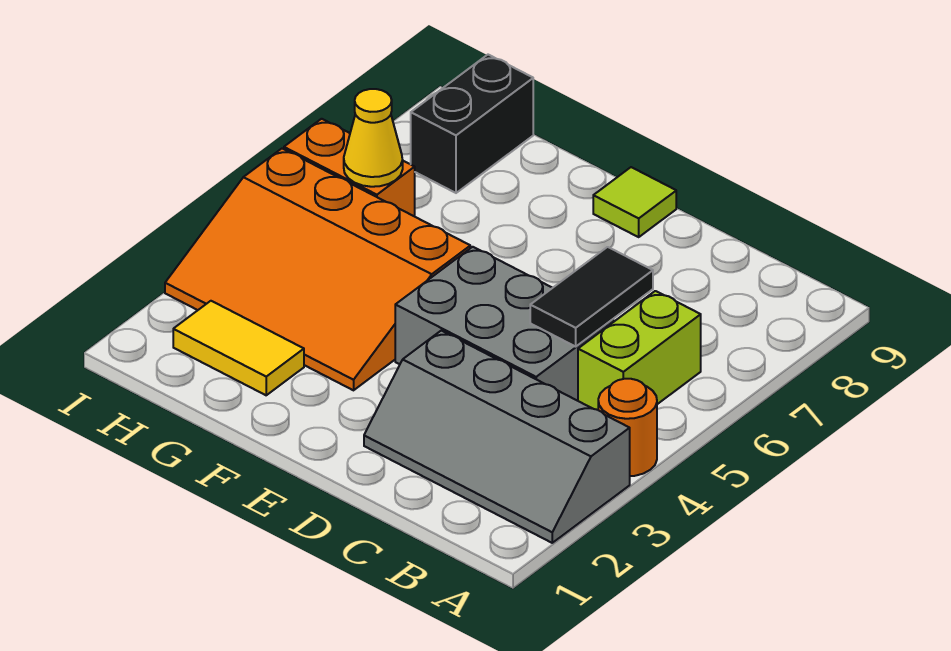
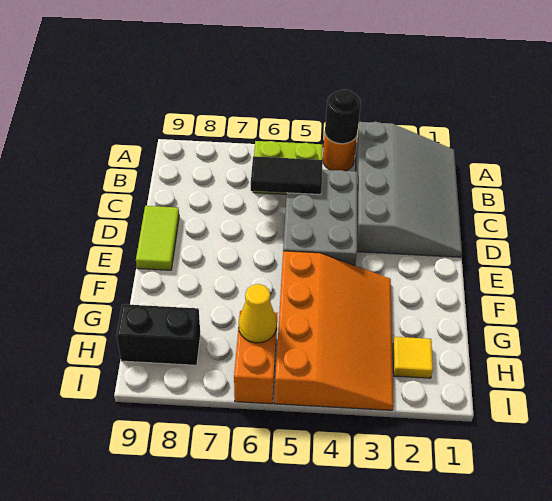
grey slope A2:D3 level 1 top 3 -> grey slope A1:D3 level 1 top 3
none -> black round brick A4 level 2
lime tile E9 level 1 -> lime tile D9:E9 level 1
yellow tile G2:H2 level 1 -> yellow tile H2 level 1

